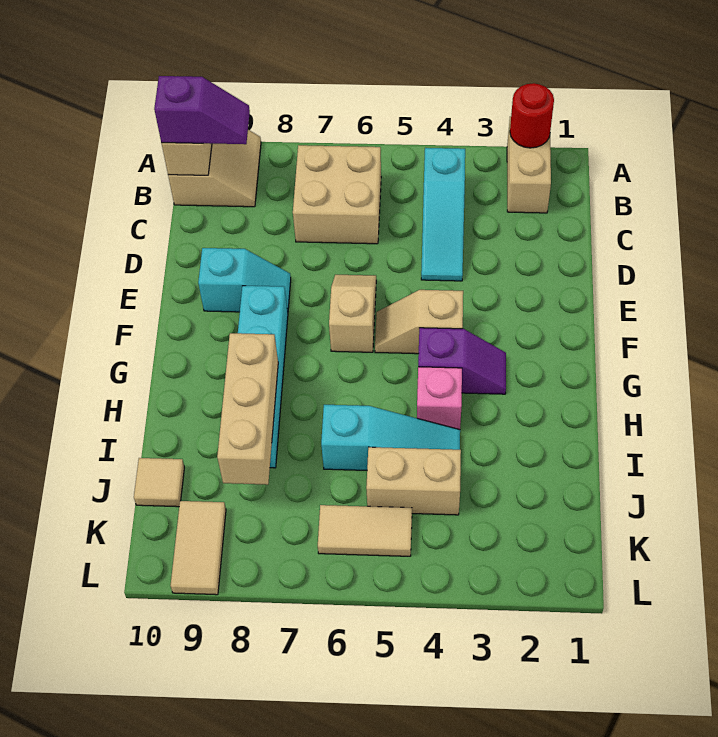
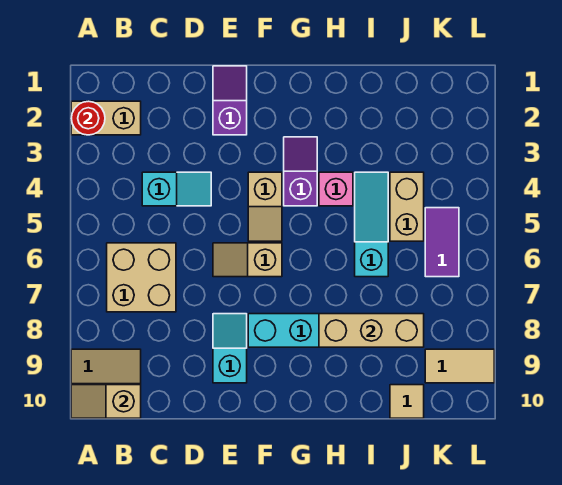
cyan slope B4:D4 level 1 top B -> cyan slope C4:D4 level 1 top C
purple slope B9:B10 level 3 top 10 -> purple slope E1:E2 level 1 top 2
tan tile K5:K6 level 1 -> purple tile K5:K6 level 1

